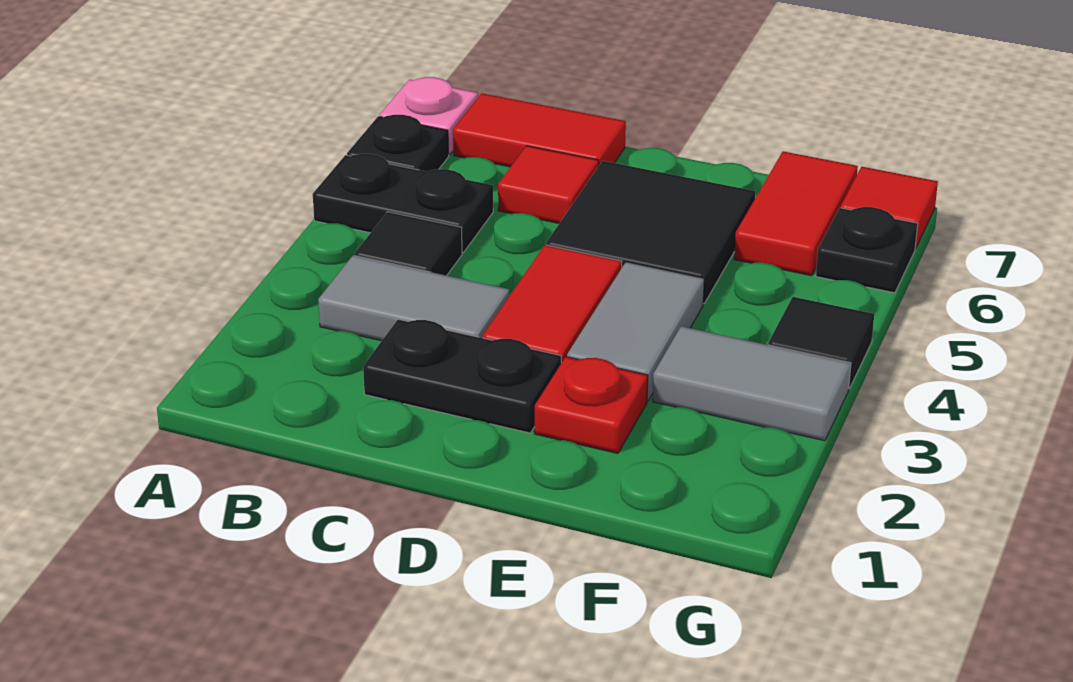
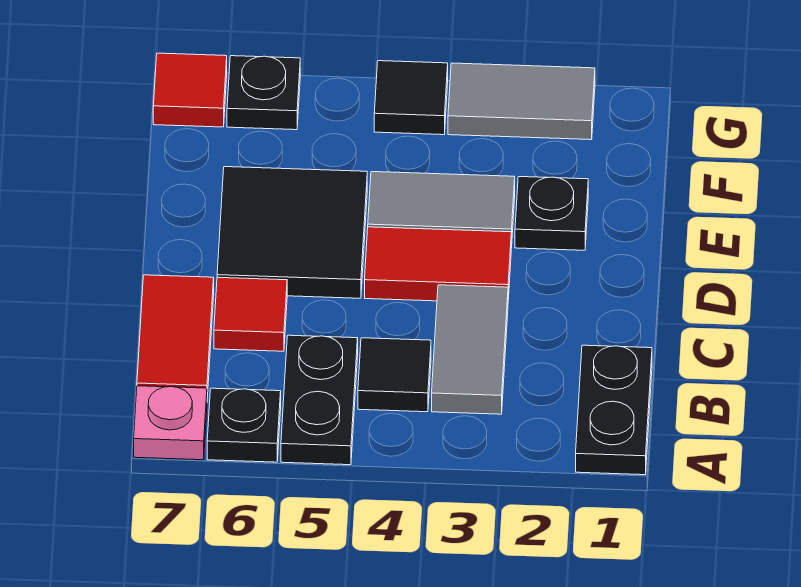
black plate C2:D2 level 1 -> black plate A1:B1 level 1
red plate E2 level 1 -> black plate E2 level 1
grey tile F3:G3 level 1 -> grey tile G2:G3 level 1
red tile F6:F7 level 1 -> none

